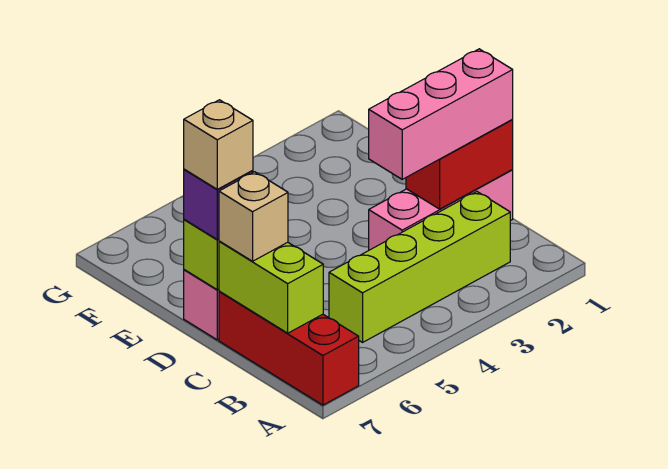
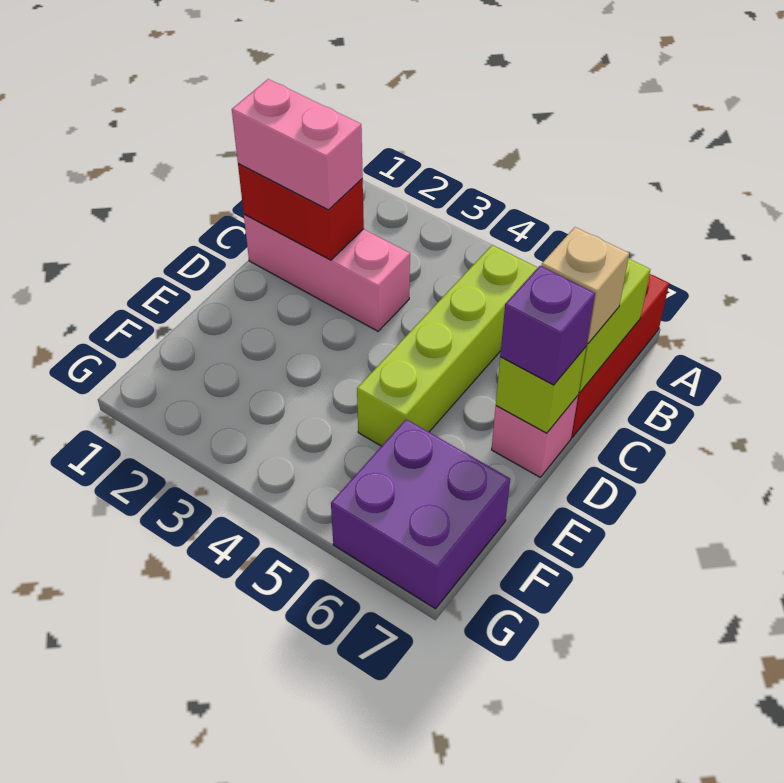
lime brick B2:B5 level 1 -> lime brick B5:E5 level 1
pink brick C1:C3 level 3 -> pink brick C1:C2 level 3
tan brick D7 level 4 -> none
none -> purple brick F6:G7 level 1

